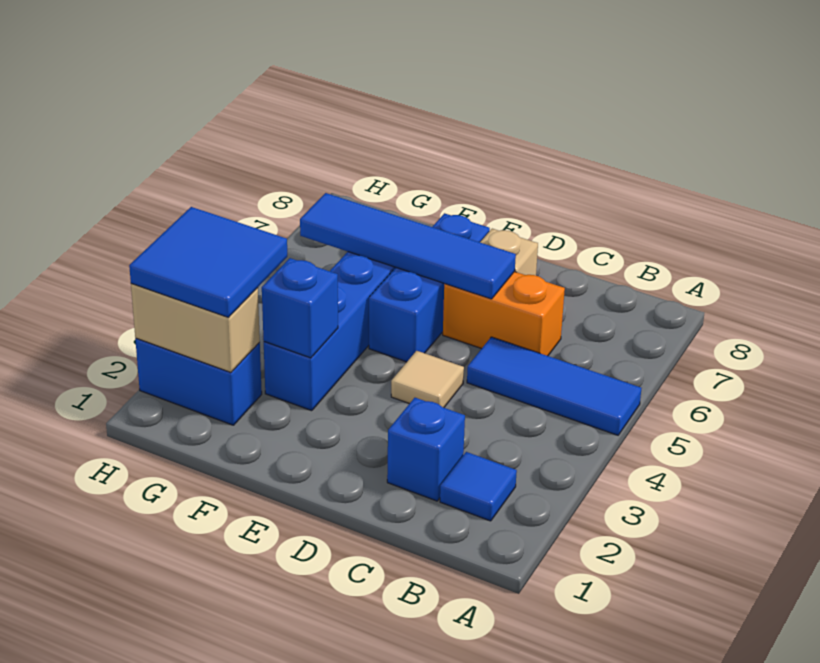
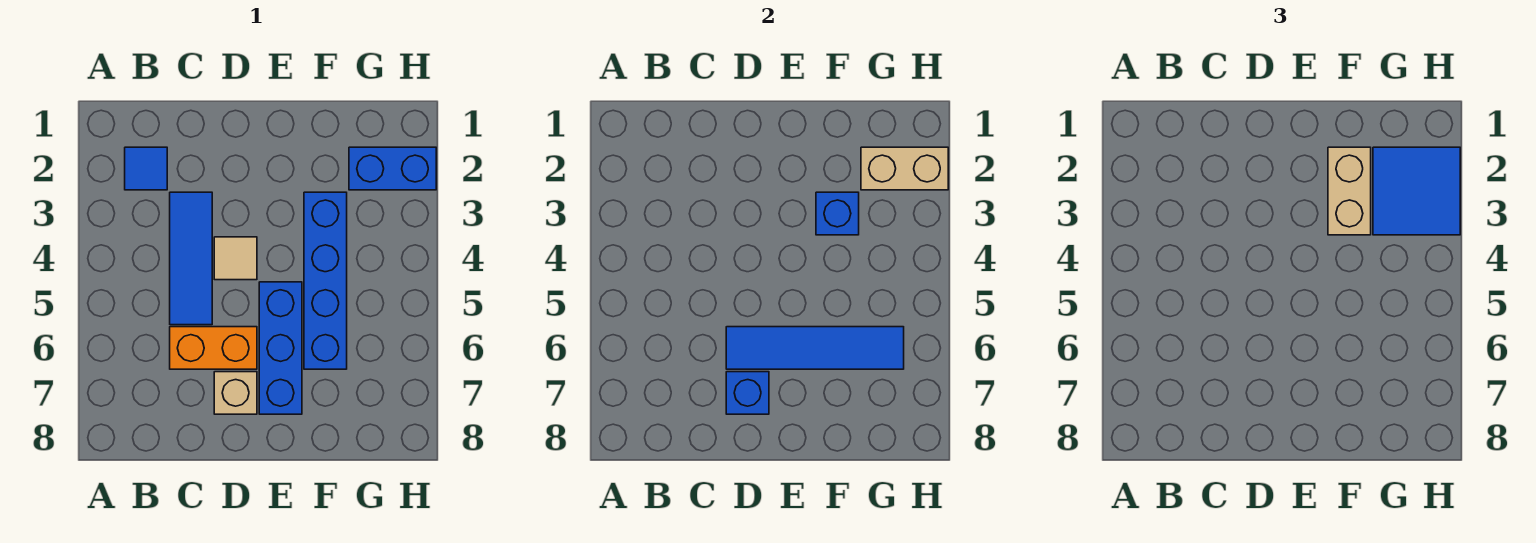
blue tile A5:C5 level 1 -> blue tile C3:C5 level 1
blue brick C2 level 1 -> blue brick D7 level 2
none -> tan brick F2:F3 level 3

